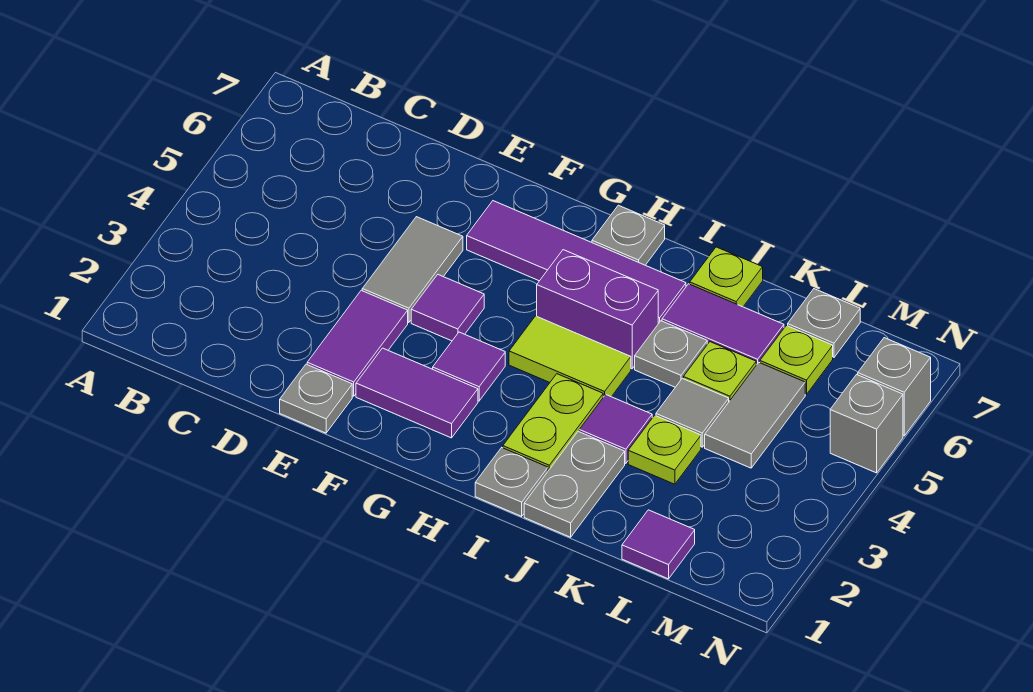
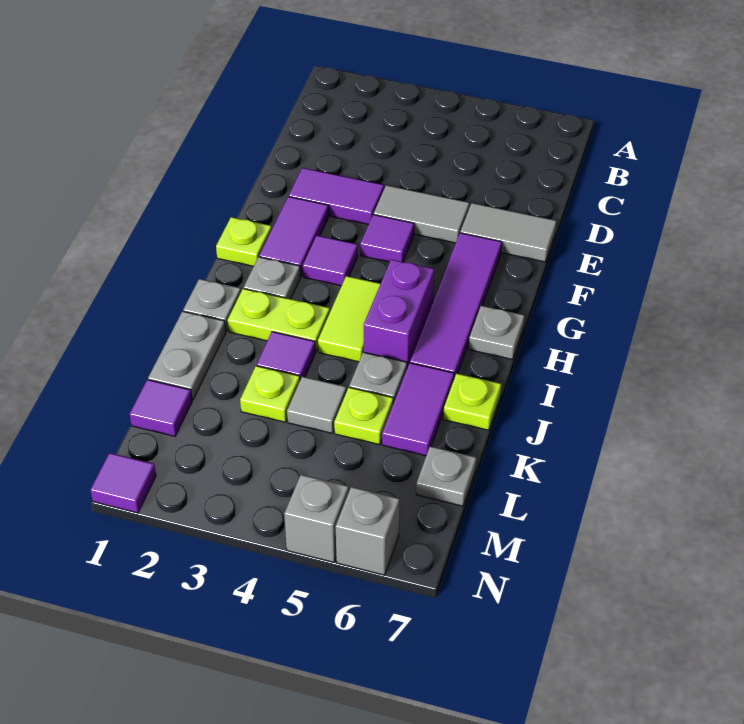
grey plate E1 level 1 -> grey plate H2 level 1
grey plate J1:J2 level 1 -> grey plate J1:K1 level 1
grey tile L4:L5 level 1 -> grey tile E6:E7 level 1
lime plate L6 level 1 -> lime plate G1 level 1
none -> purple tile N1 level 1

